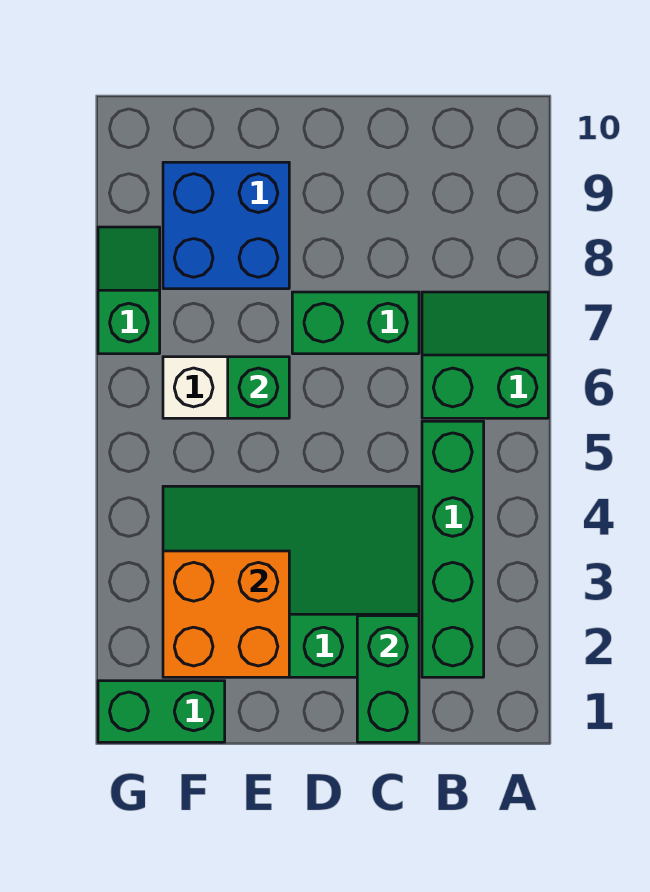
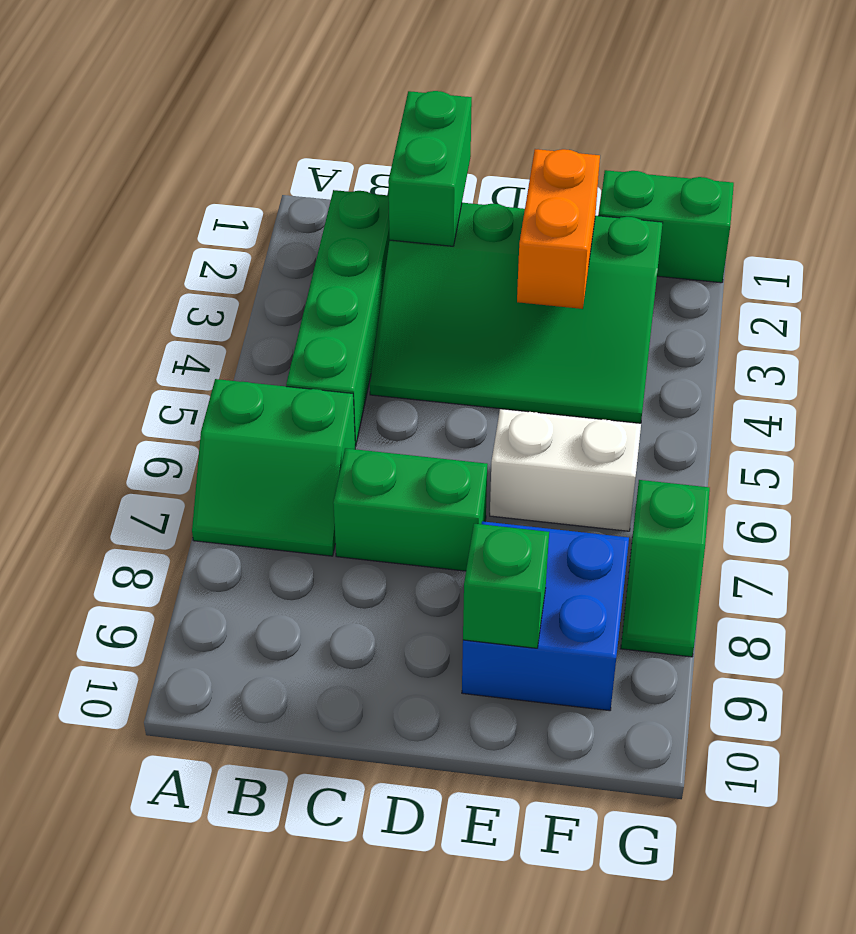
orange brick E2:F3 level 2 -> orange brick E2:E3 level 2
green brick E6 level 2 -> green brick E9 level 2

